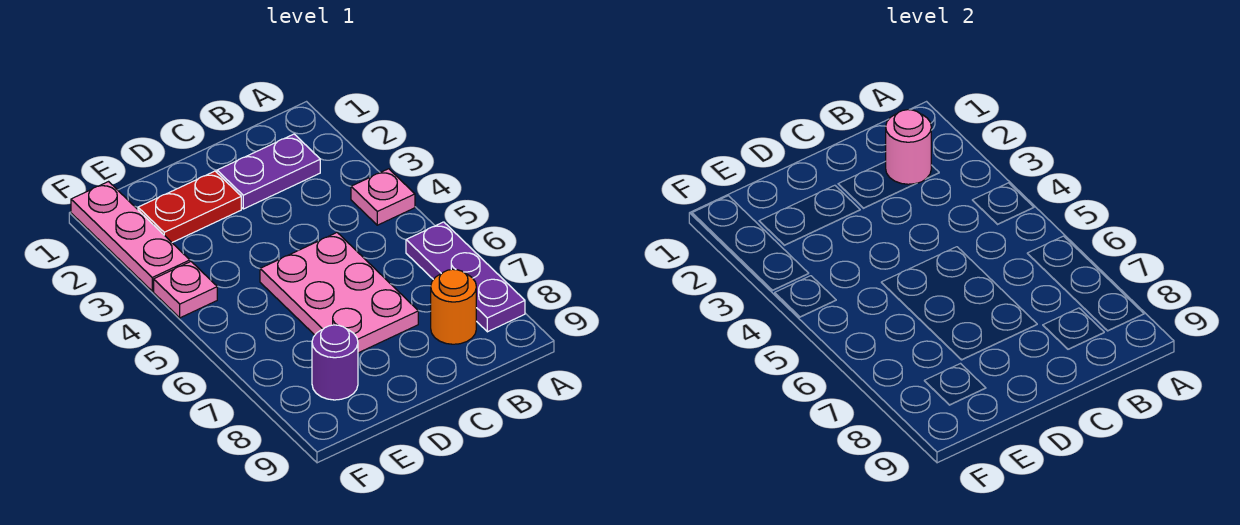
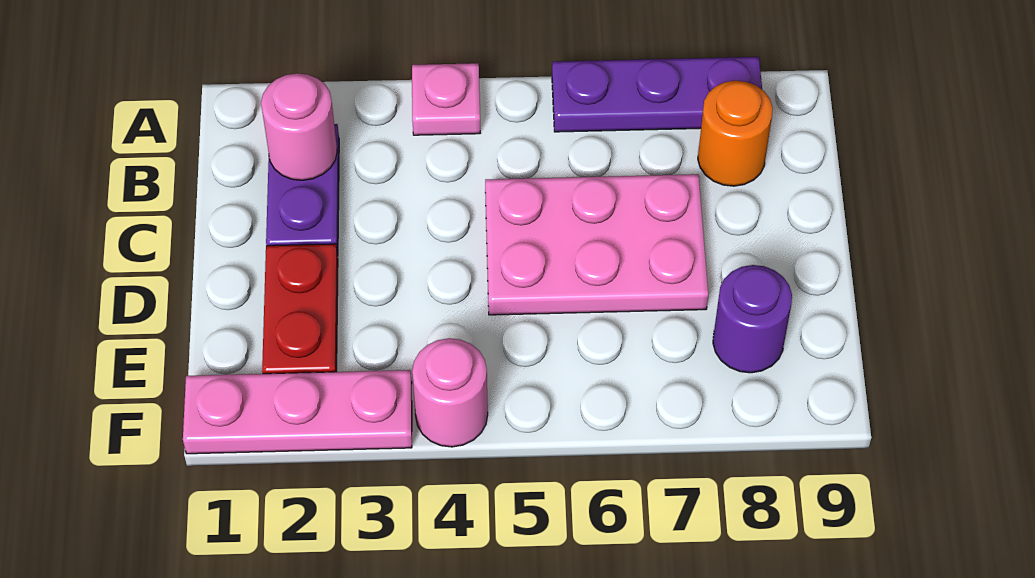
pink plate F4 level 1 -> pink round brick F4 level 1

